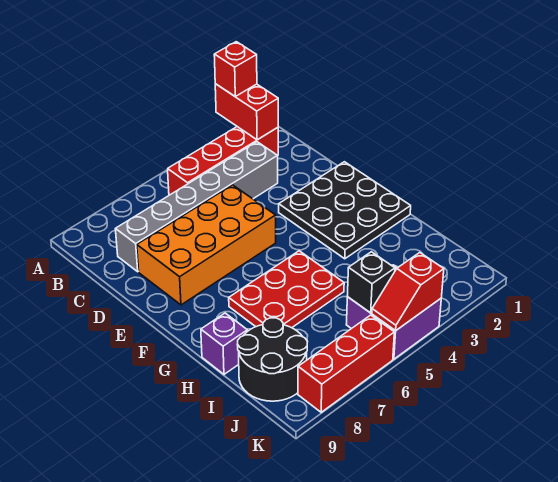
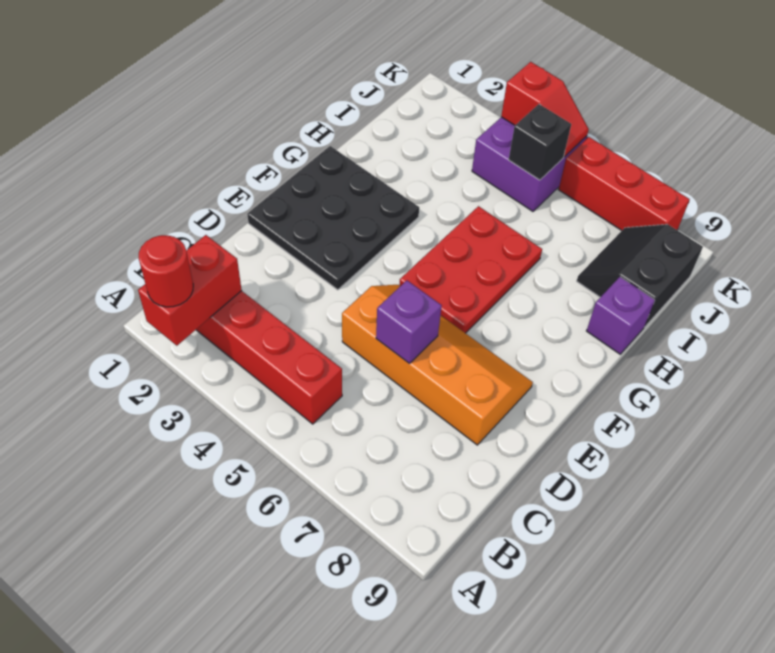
red brick A2 level 3 -> red round brick A2 level 3
grey brick C3:C8 level 1 -> none
orange brick D5:E8 level 1 -> orange slope D5:E8 level 1 top D
none -> purple brick D6 level 2
red plate G5:H7 level 1 -> red plate F5:H6 level 1
black round brick I8:J9 level 1 -> black slope I8:J9 level 1 top 9

